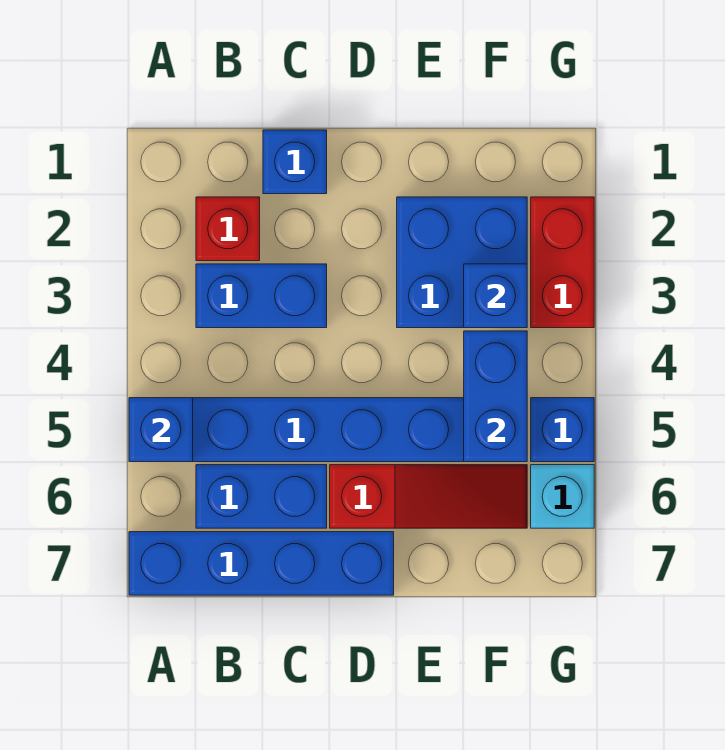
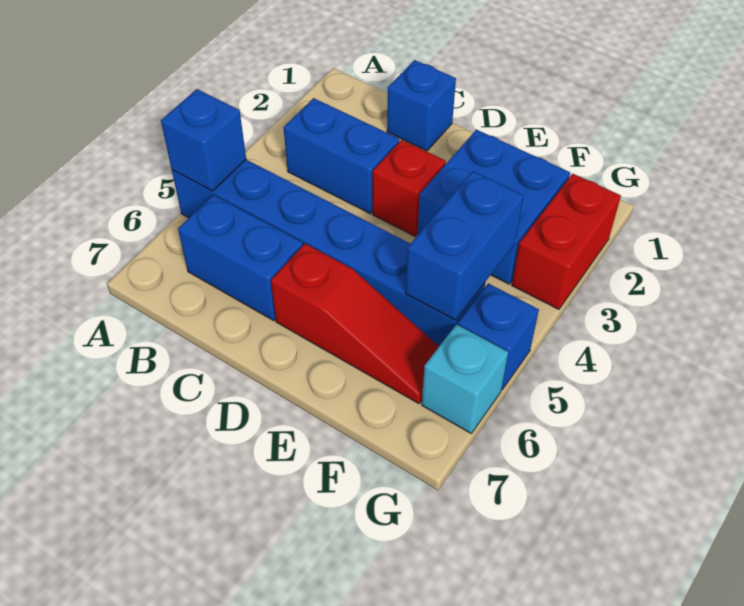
blue brick A7:D7 level 1 -> none
red brick B2 level 1 -> red brick D3 level 1
blue brick F3 level 2 -> none

